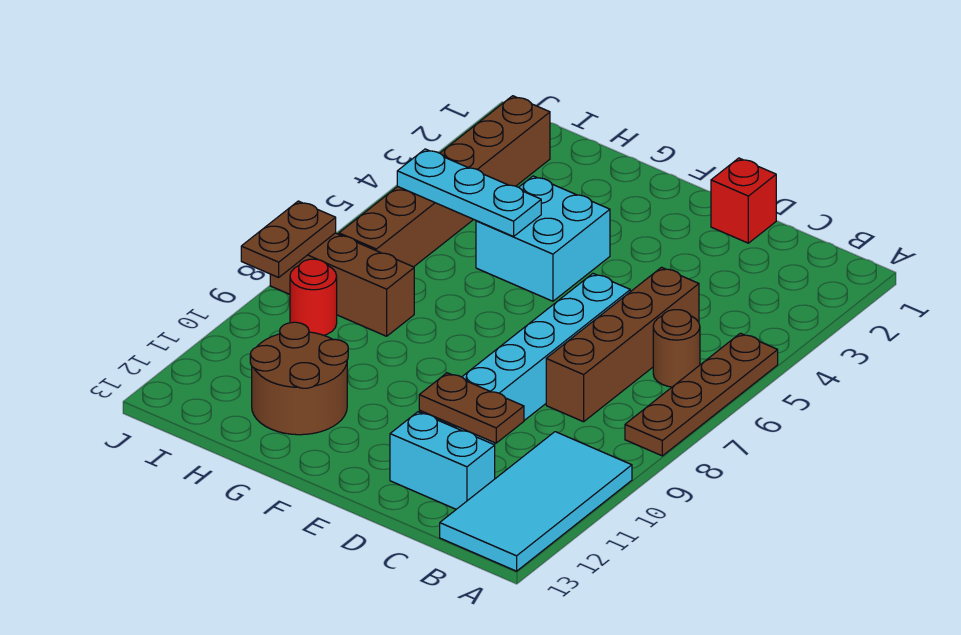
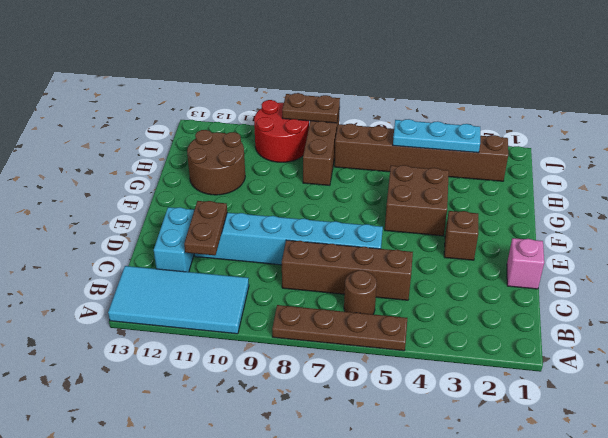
red brick D1 level 1 -> pink brick D1 level 1
none -> brown brick E3 level 1
cyan brick F4:G5 level 1 -> brown brick F4:G5 level 1
cyan plate G5:I5 level 2 -> cyan plate I3:I5 level 2
red round brick I9 level 1 -> red round brick I9:J10 level 1

